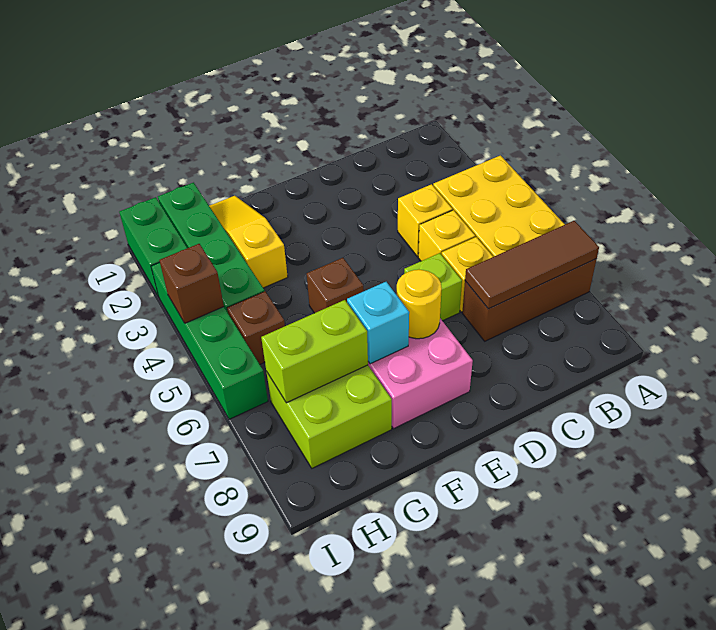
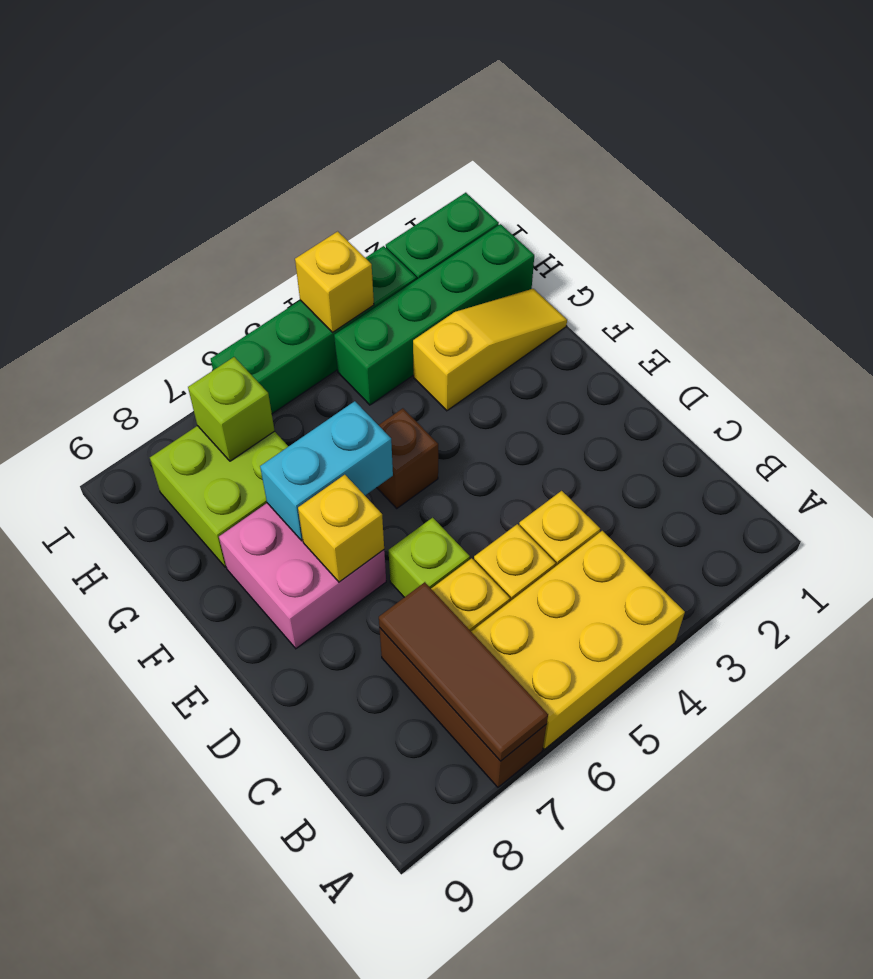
yellow round brick E7 level 2 -> yellow brick E7 level 2
cyan brick F7 level 2 -> cyan brick F6:F7 level 2
lime brick G7:H7 level 2 -> lime brick H7 level 2
brown brick H5 level 1 -> none
brown brick I4 level 2 -> yellow brick I4 level 2

